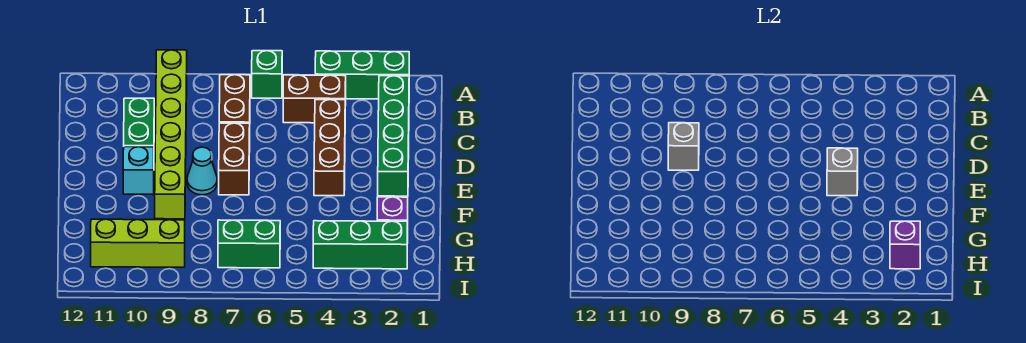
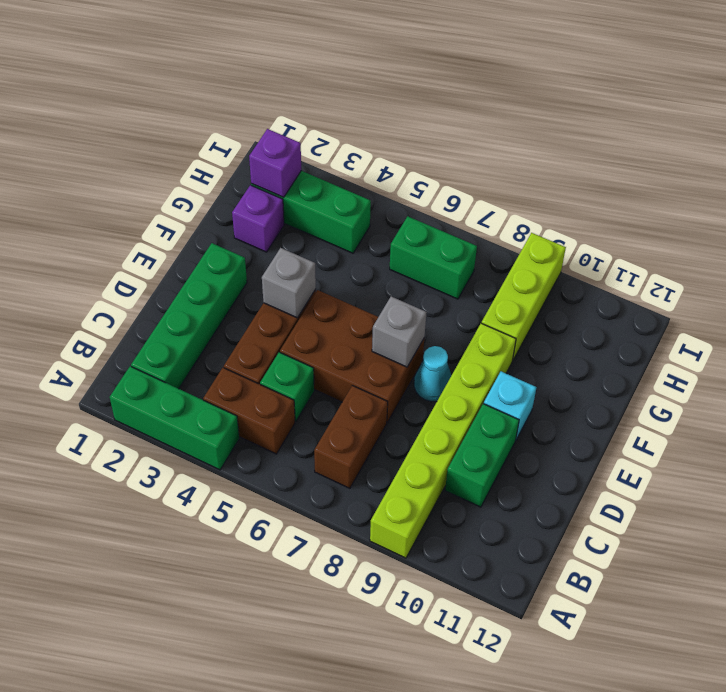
green brick A6 level 1 -> green brick C5 level 1
brown brick D7:E7 level 1 -> brown brick D5:E7 level 1
grey brick D9 level 2 -> grey brick E7 level 2
lime brick H9:H11 level 1 -> lime brick G9:I9 level 1

